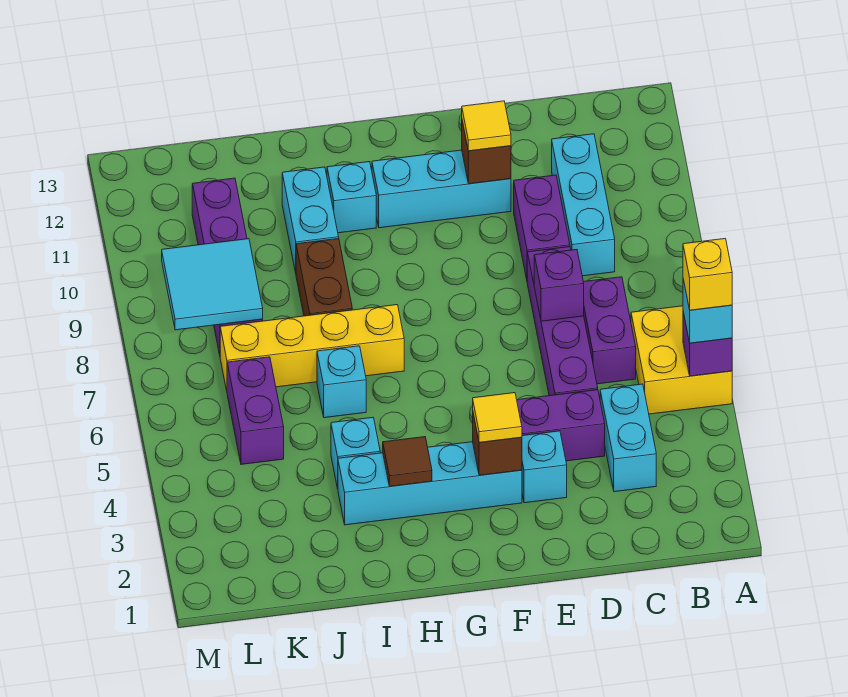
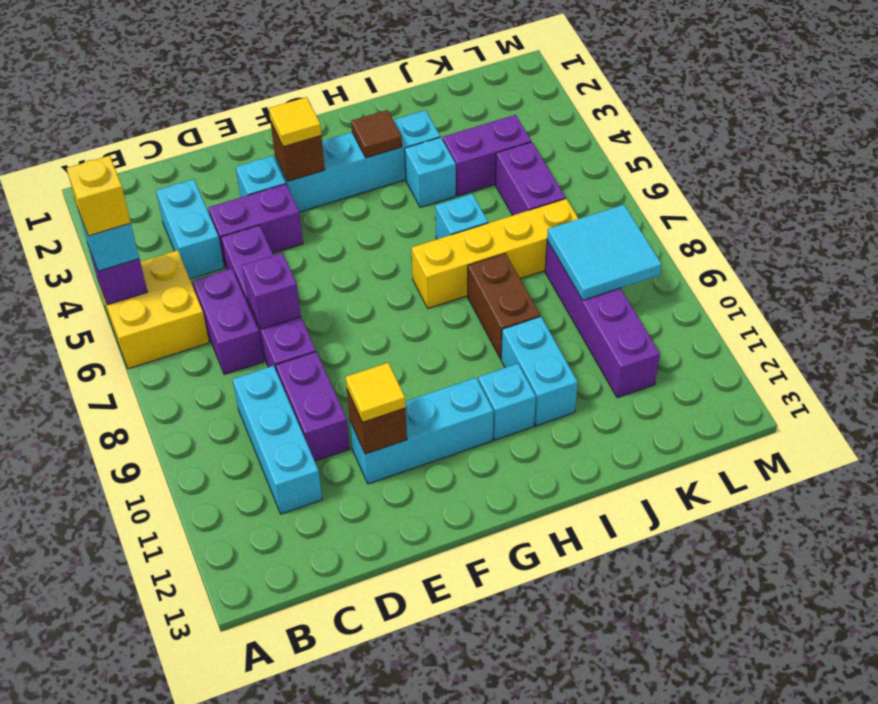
none -> purple brick J4:K4 level 1

